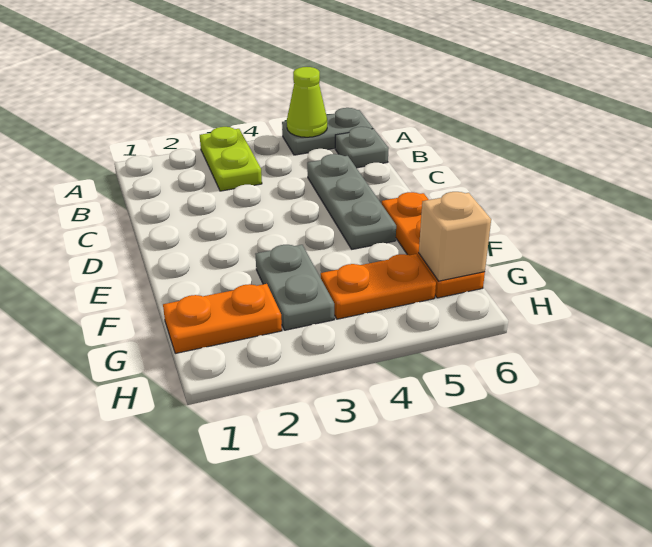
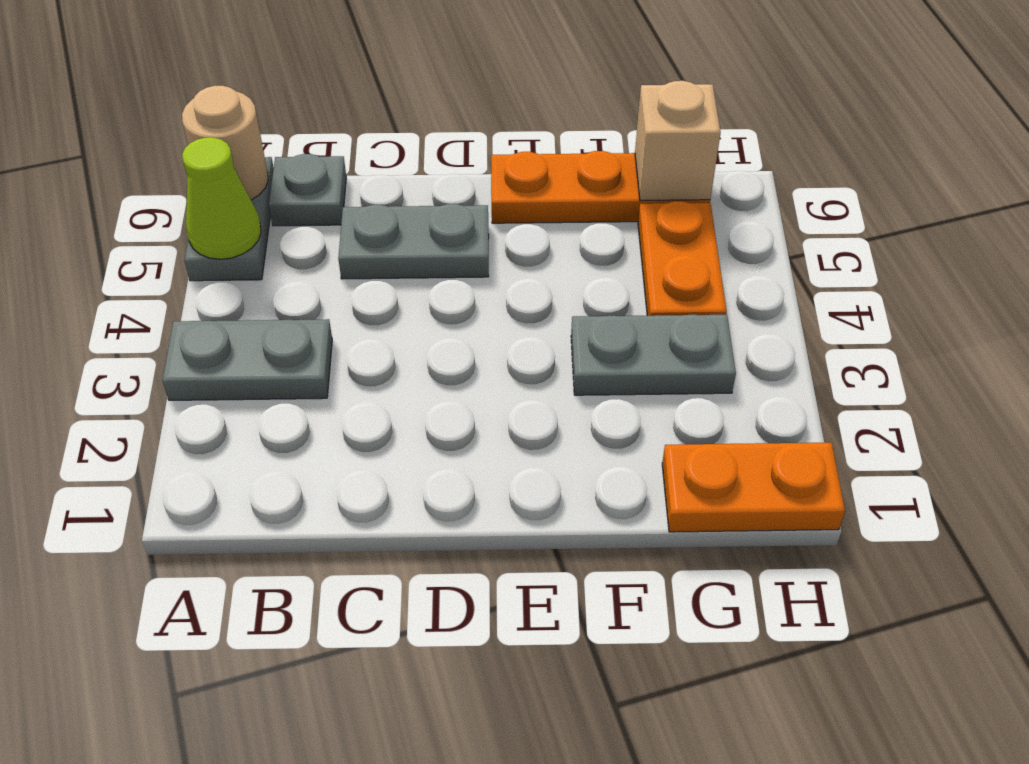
lime plate A3:B3 level 1 -> grey plate A3:B3 level 1
none -> tan round brick A6 level 2
grey plate C5:E5 level 1 -> grey plate C5:D5 level 1
orange plate G1:G2 level 1 -> orange plate G1:H1 level 1

